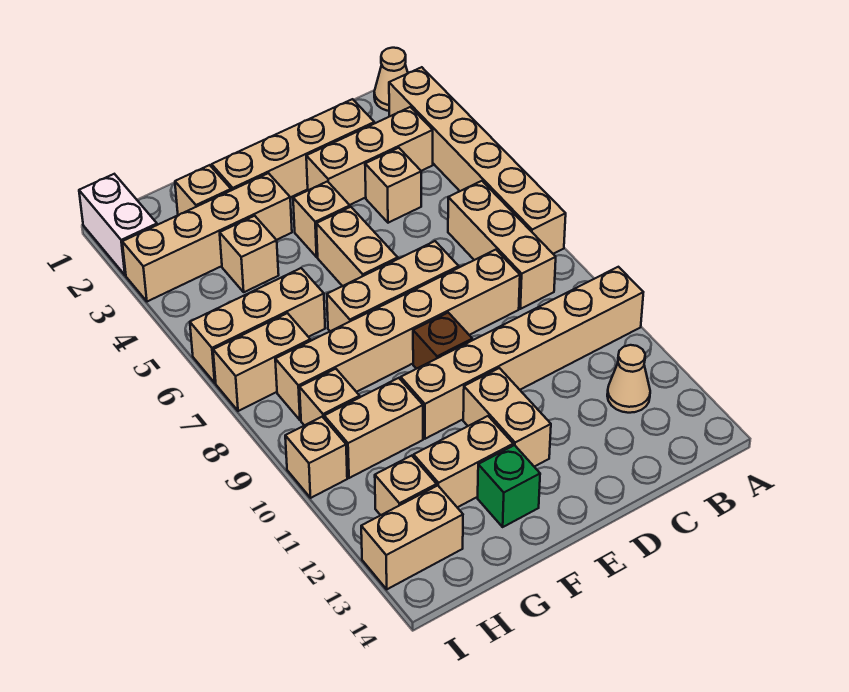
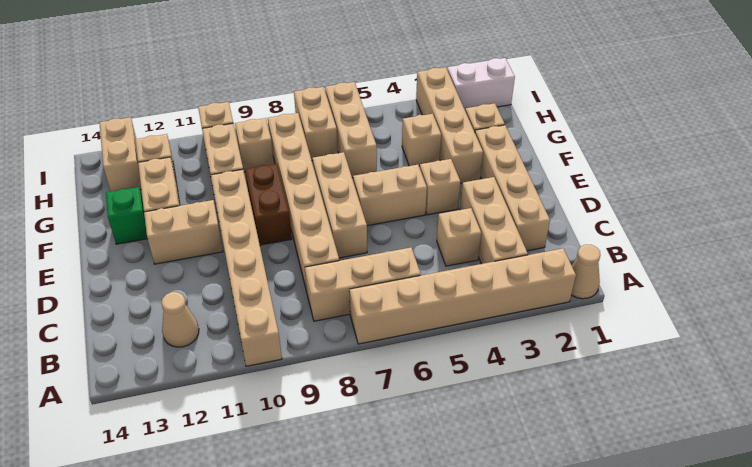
brown brick E9 level 1 -> brown brick E9:F9 level 1

